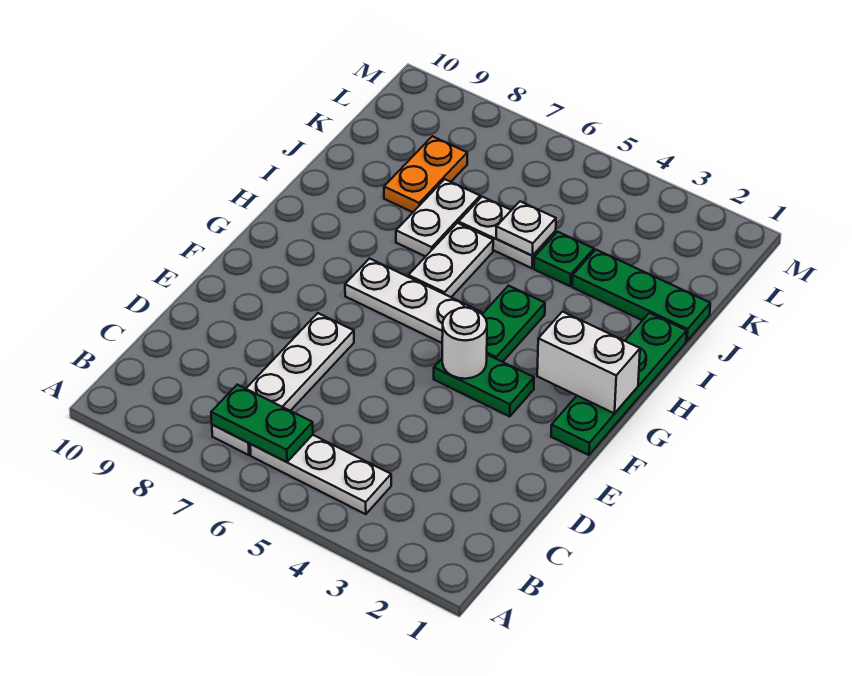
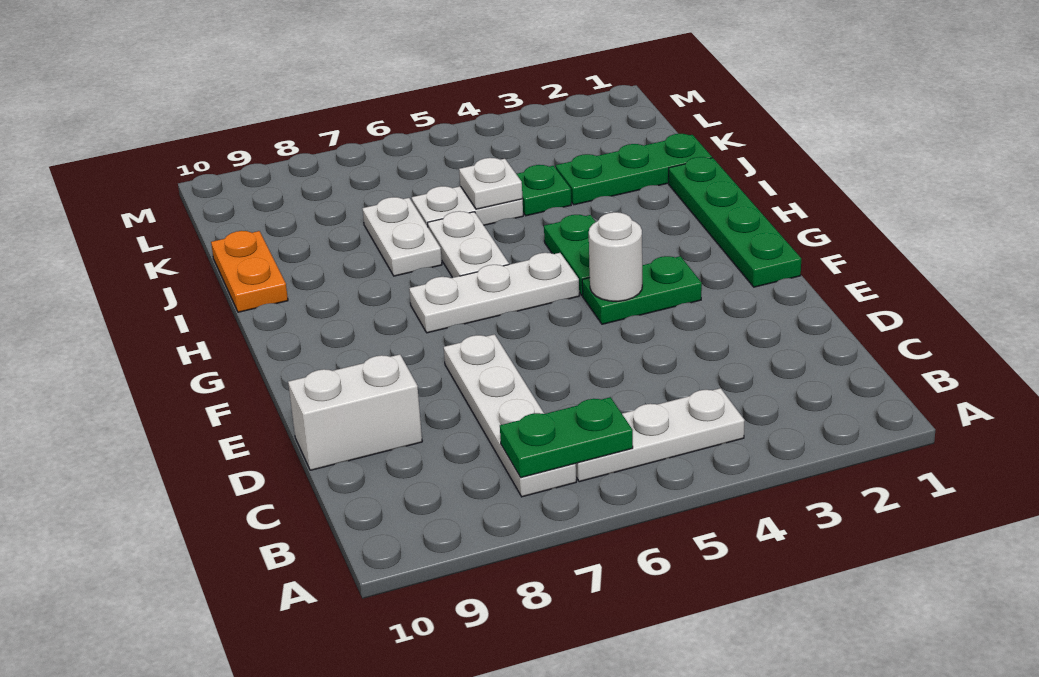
white brick G1:G2 level 2 -> white brick D9:D10 level 1
orange plate J8:K8 level 1 -> orange plate I10:J10 level 1

